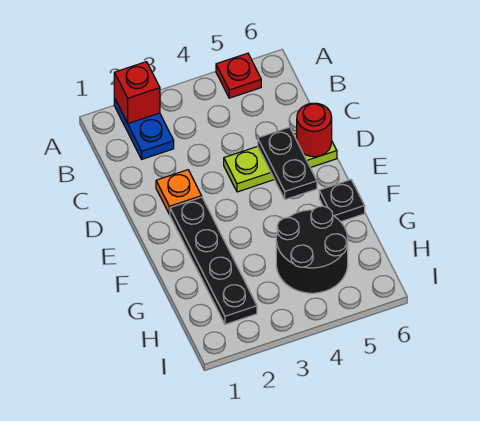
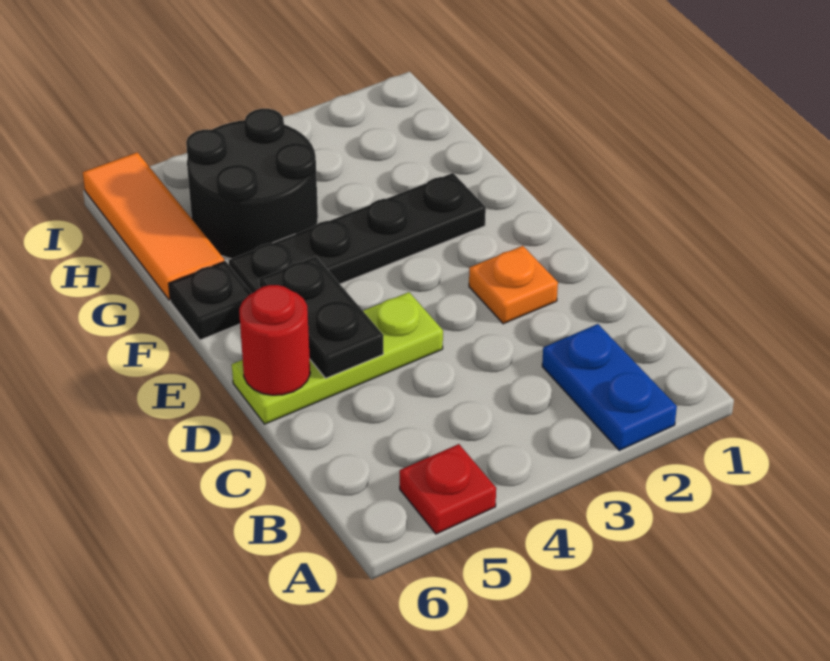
red brick A2 level 2 -> none
black plate E2:H2 level 1 -> black plate F2:F5 level 1
none -> orange tile G6:I6 level 1

